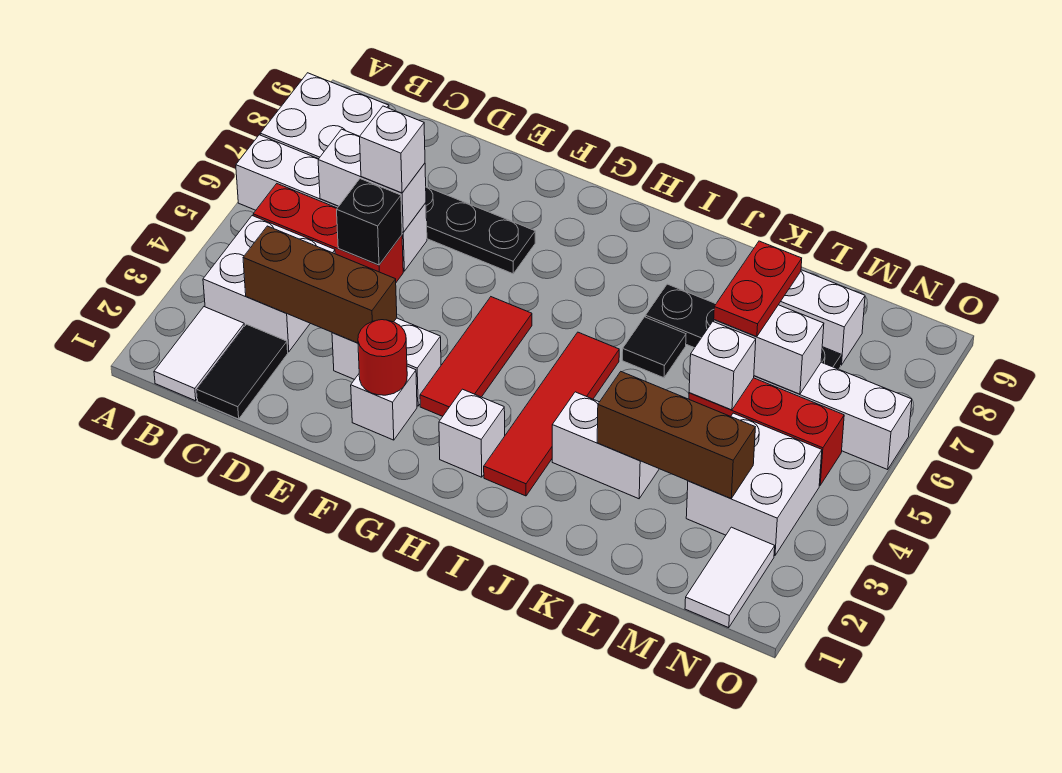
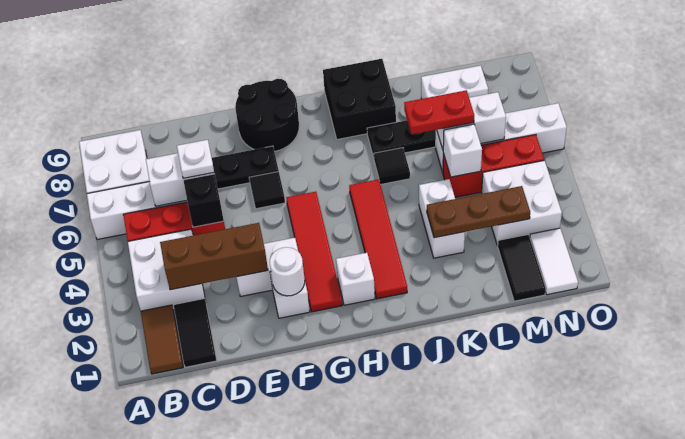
white tile B1:B2 level 1 -> brown tile B1:B2 level 1
white brick D6 level 3 -> white plate D6 level 3
red round brick F2 level 2 -> white round brick F2 level 2
none -> black tile F6 level 1
none -> black round brick F8:G9 level 1
red tile G3:G5 level 1 -> red tile G2:G5 level 1
none -> black brick I8:J9 level 1
white brick J3:K3 level 1 -> white brick K3:K4 level 1
brown brick K3:M3 level 2 -> brown plate K3:M3 level 2
red plate L6:L7 level 3 -> red plate K6:L6 level 3
none -> black tile M1:M2 level 1

